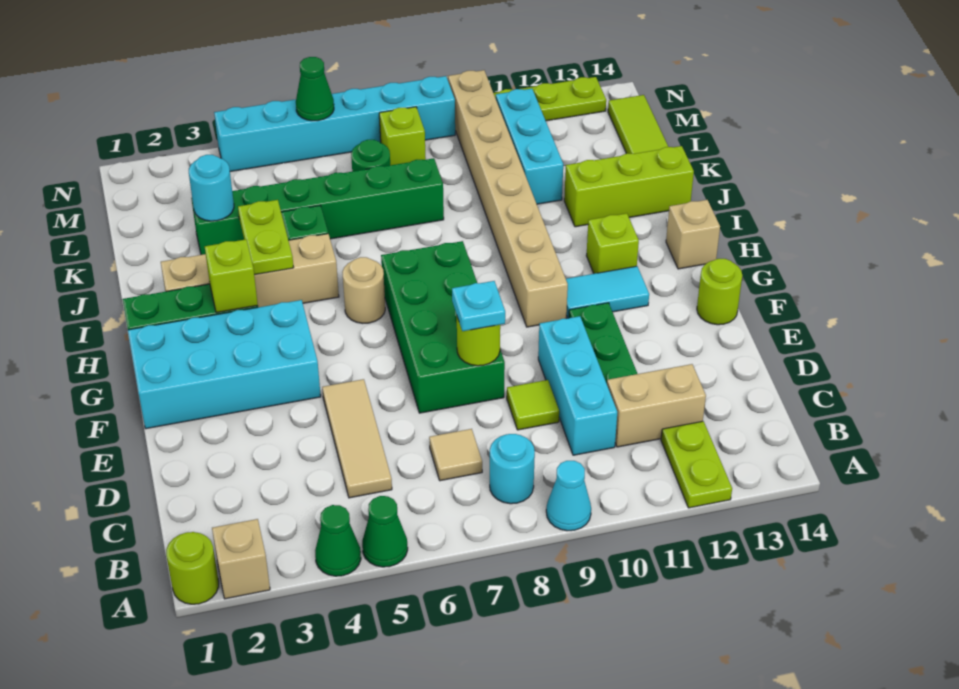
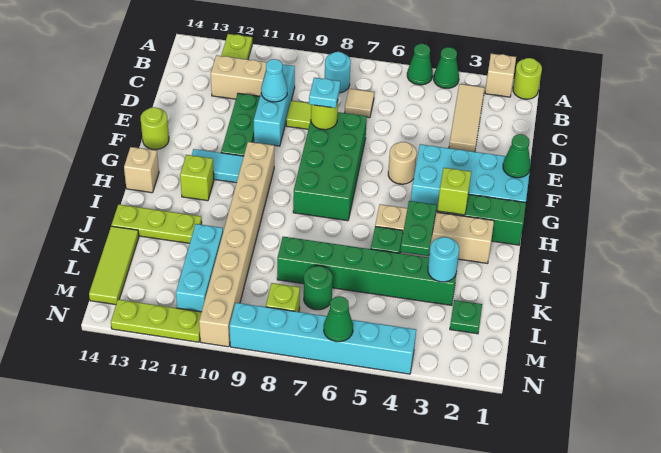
cyan cone A9 level 1 -> cyan cone D10 level 2
tan tile C5:E5 level 1 -> tan tile B3:D3 level 1
none -> green cone F1 level 2
tan round brick H6 level 1 -> tan round brick F5 level 1
lime plate I4:J4 level 2 -> green plate I4:J4 level 2
lime brick J12:J14 level 1 -> lime plate J12:J14 level 1
none -> green plate L2 level 1

